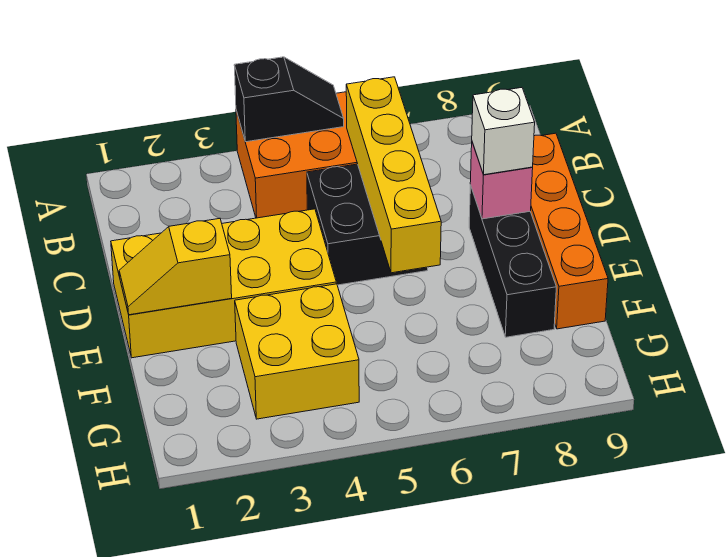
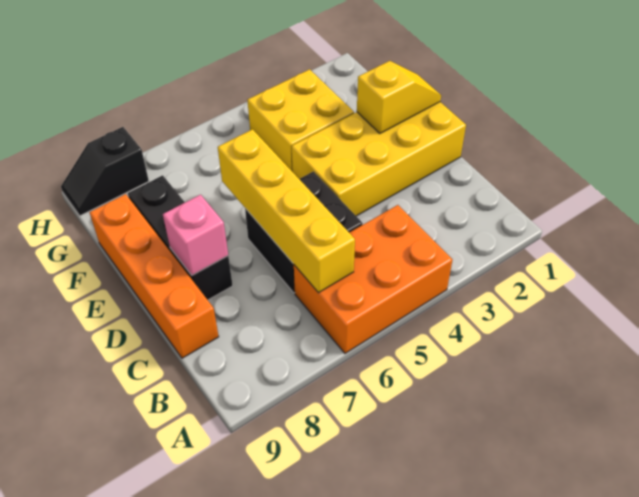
black slope A4:A5 level 2 top 4 -> black slope H8:H9 level 1 top 8
white brick D8 level 3 -> none

